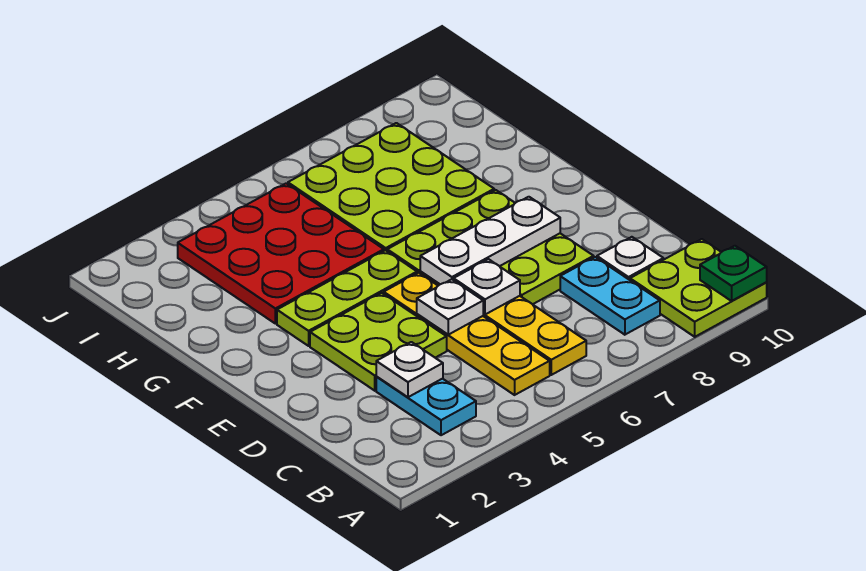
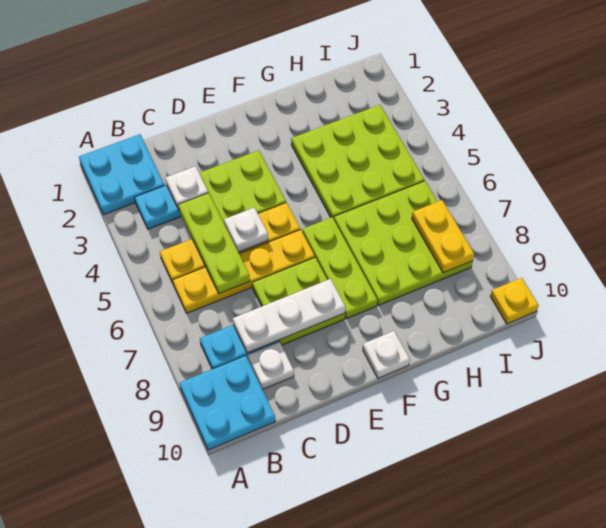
none -> cyan plate A1:B2 level 1
lime plate A9:B10 level 1 -> cyan plate A9:B10 level 1
green plate A10 level 2 -> none
white plate D6 level 2 -> white plate F10 level 1
white plate E6:E8 level 2 -> white plate C8:E8 level 2
lime plate F3:F5 level 1 -> lime plate C4:C6 level 2
red plate G3:I5 level 1 -> lime plate G3:I5 level 1
none -> yellow plate I7:I8 level 2
none -> yellow plate J10 level 1

